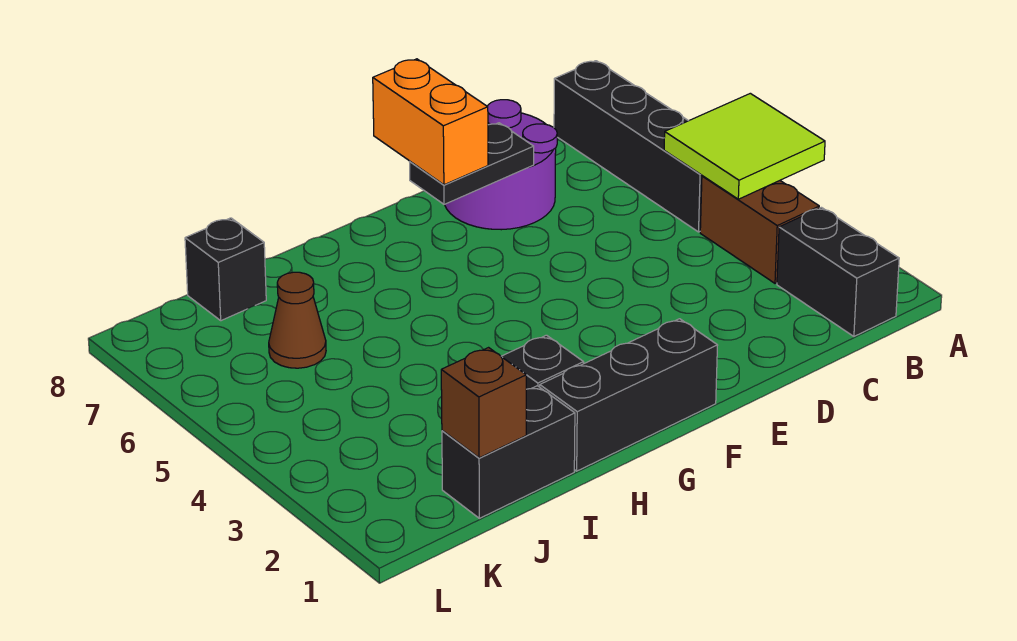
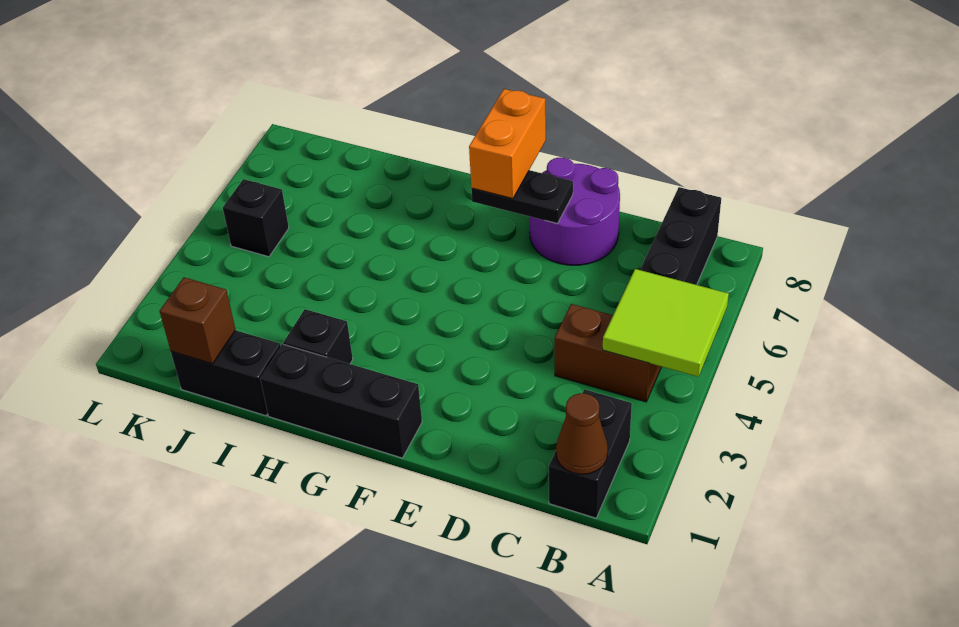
brown brick B3:B4 level 1 -> brown brick B4:C4 level 1
brown cone J6 level 1 -> brown cone B1 level 2
black brick J8 level 1 -> black brick K5 level 1

